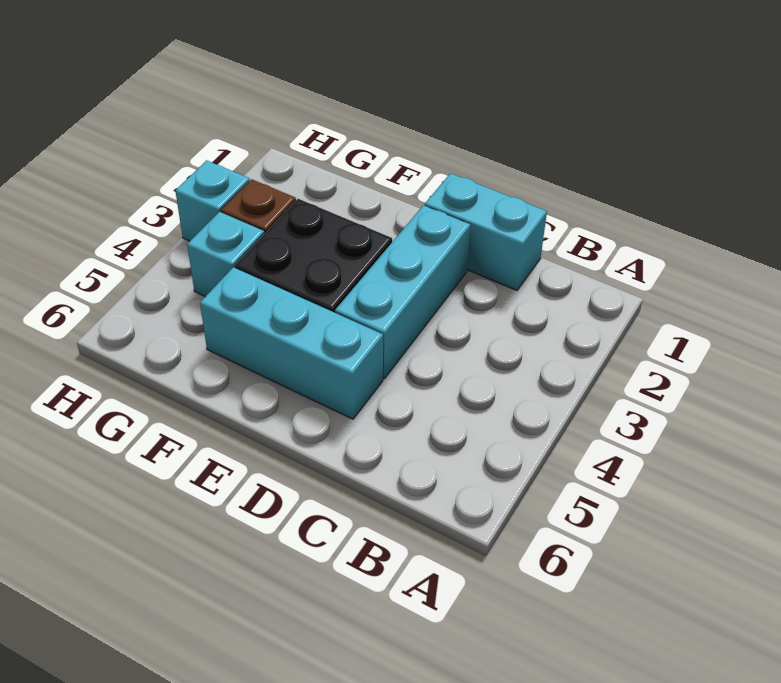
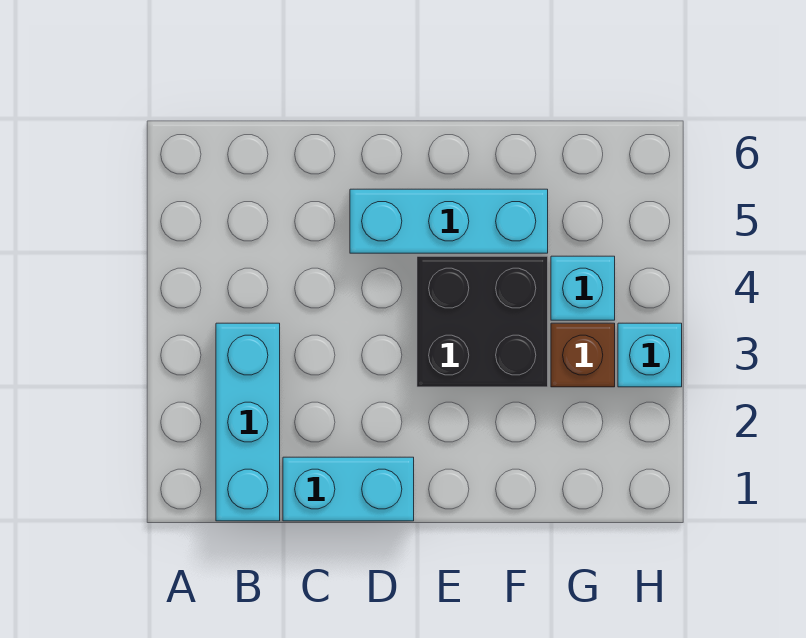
cyan brick D2:D4 level 1 -> cyan brick B1:B3 level 1

